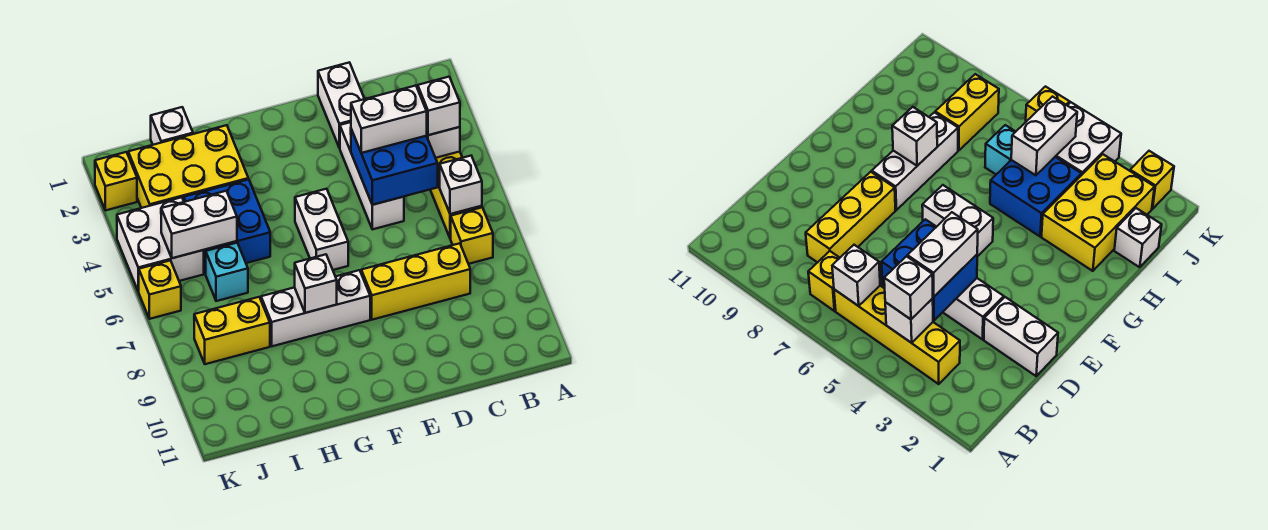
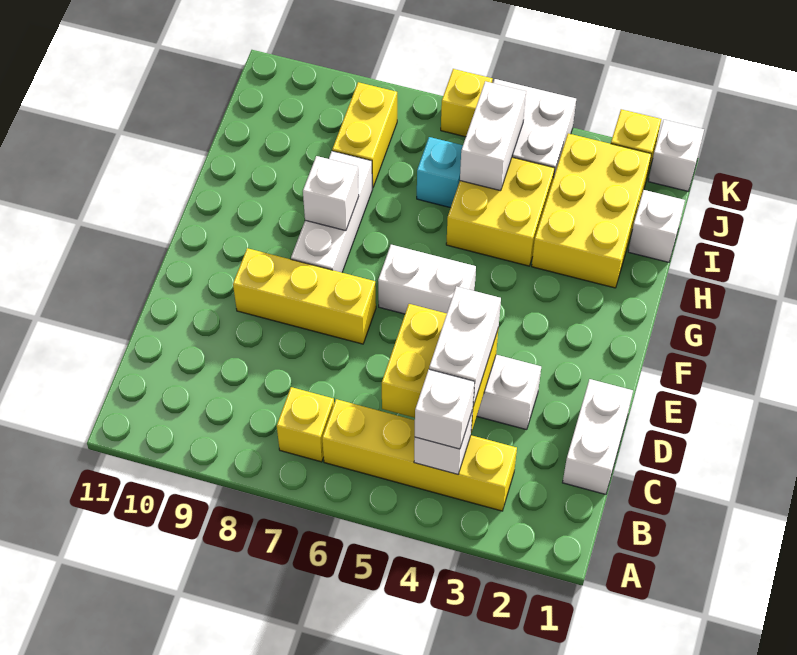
white brick B6 level 2 -> white brick K1 level 1
blue brick C4:D5 level 2 -> yellow brick C4:D5 level 2
yellow brick C8:E8 level 1 -> yellow brick E7:E9 level 1
white brick D1:D2 level 1 -> white brick C1:D1 level 1
blue brick H4:I5 level 1 -> yellow brick H4:I5 level 1

